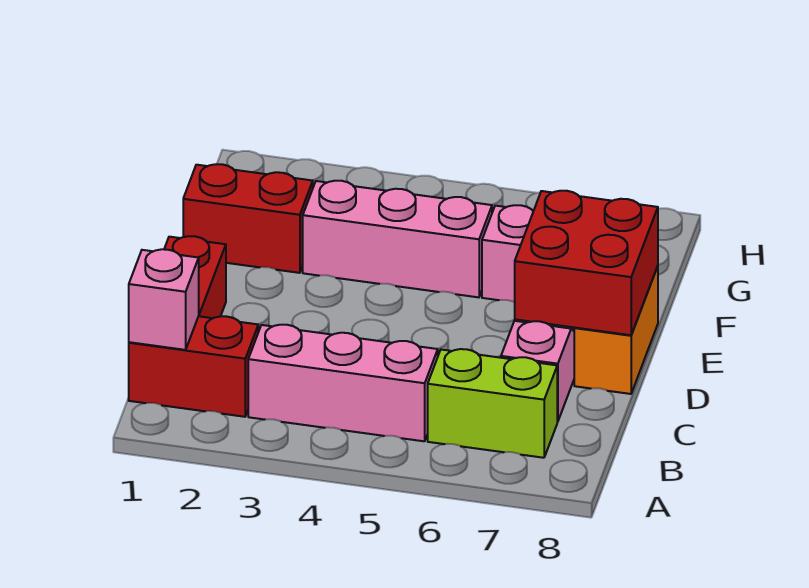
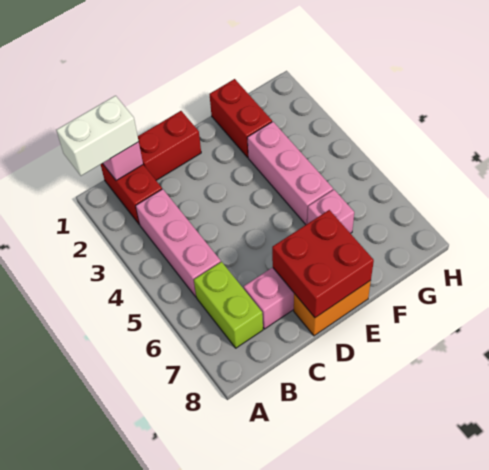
none -> white brick A1:B1 level 3

